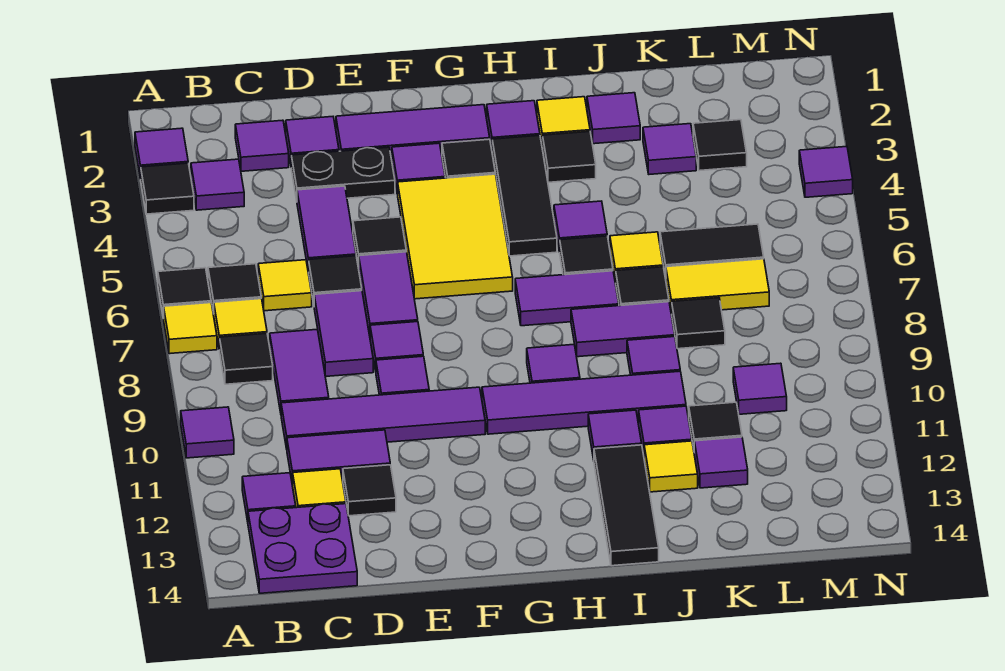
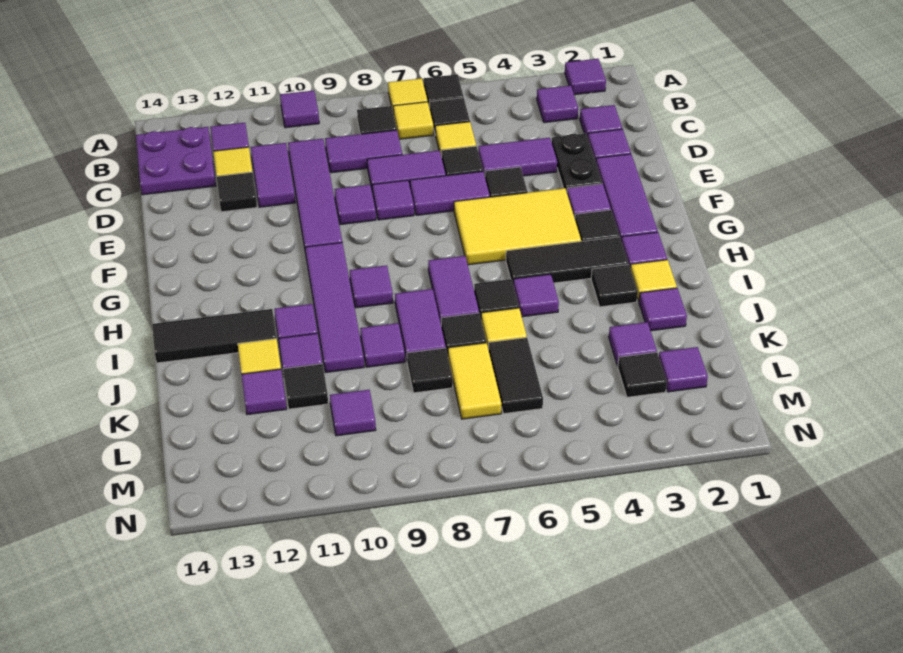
black tile A3 level 1 -> none
purple tile N4 level 1 -> purple tile L2 level 1

